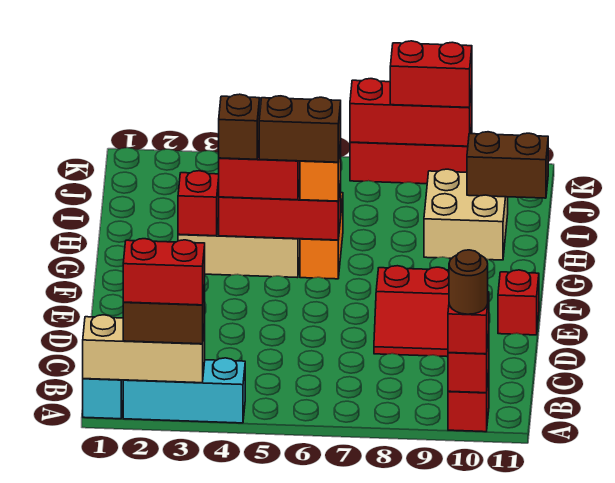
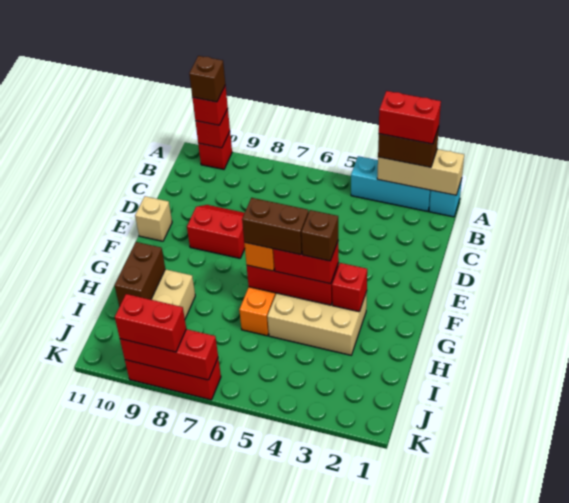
brown round brick A10 level 4 -> brown brick A10 level 4
red brick E11 level 1 -> tan brick E11 level 1
brown brick I10:I11 level 2 -> brown brick H10:I10 level 2

